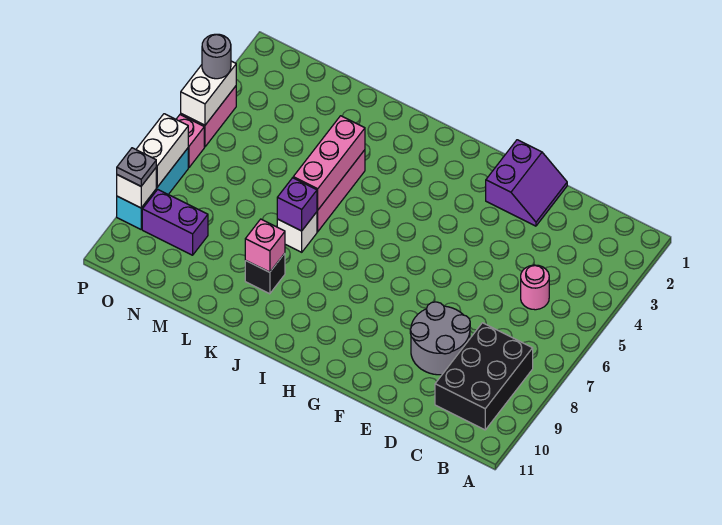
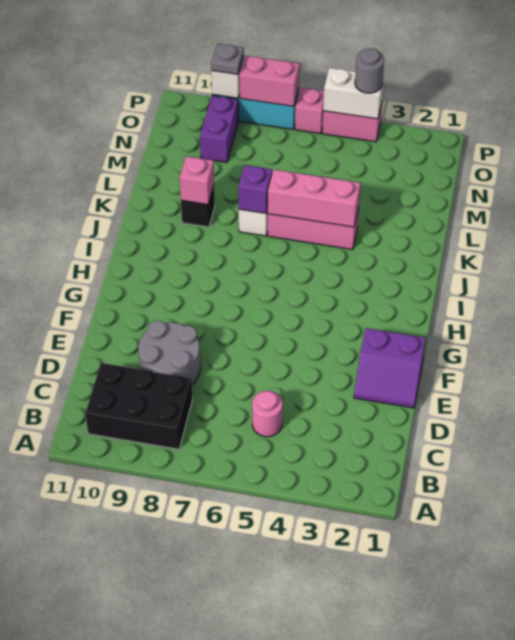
white brick P7:P8 level 2 -> pink brick P7:P8 level 2

